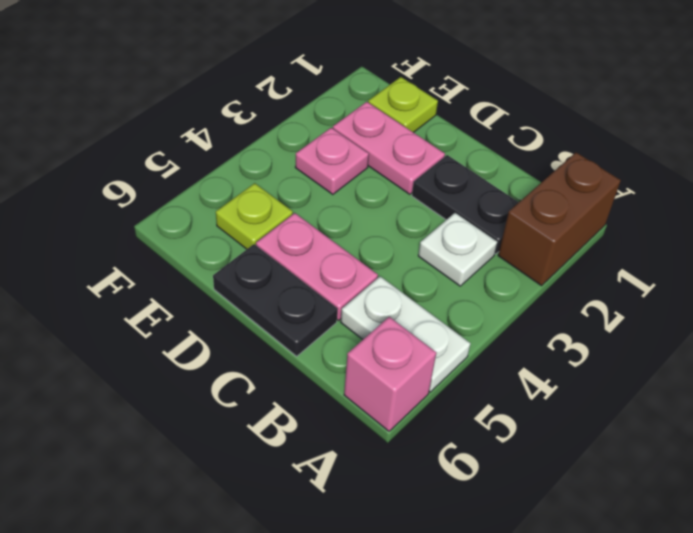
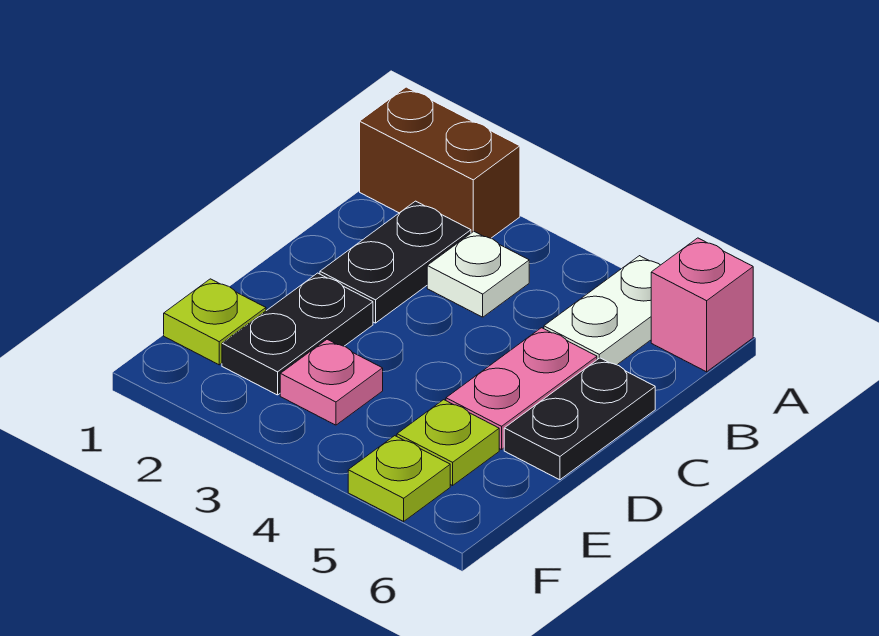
pink plate D2:E2 level 1 -> black plate D2:E2 level 1
none -> lime plate F5 level 1

